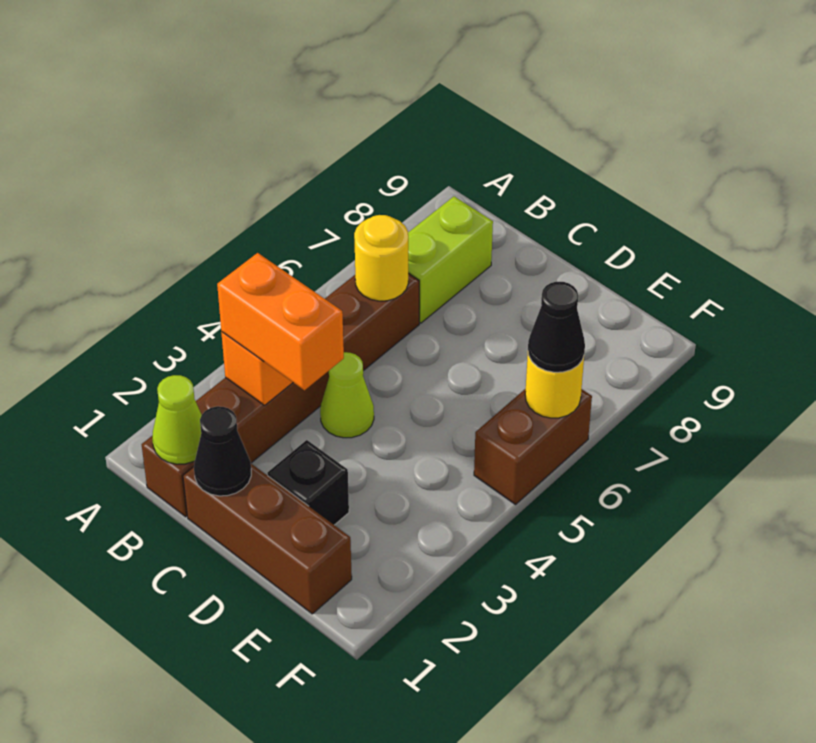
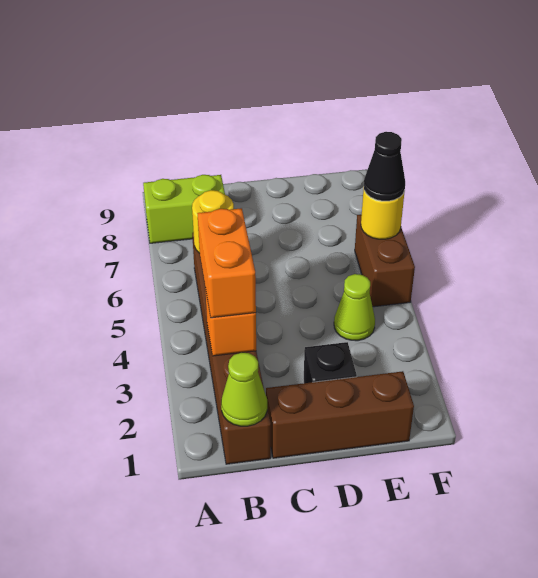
orange brick B3:C3 level 3 -> orange brick B3:B4 level 3
lime brick B7:B8 level 1 -> lime brick A8:B8 level 1
black cone C1 level 2 -> none
lime cone C4 level 1 -> lime cone E4 level 1

